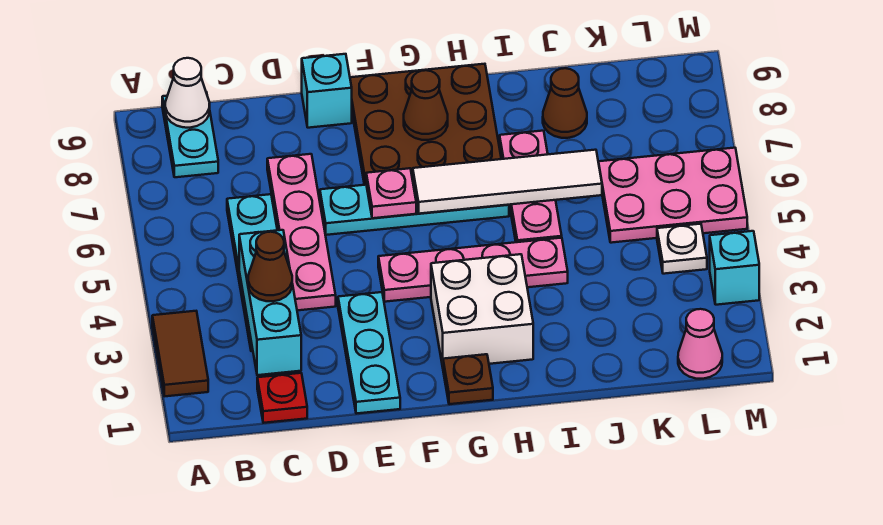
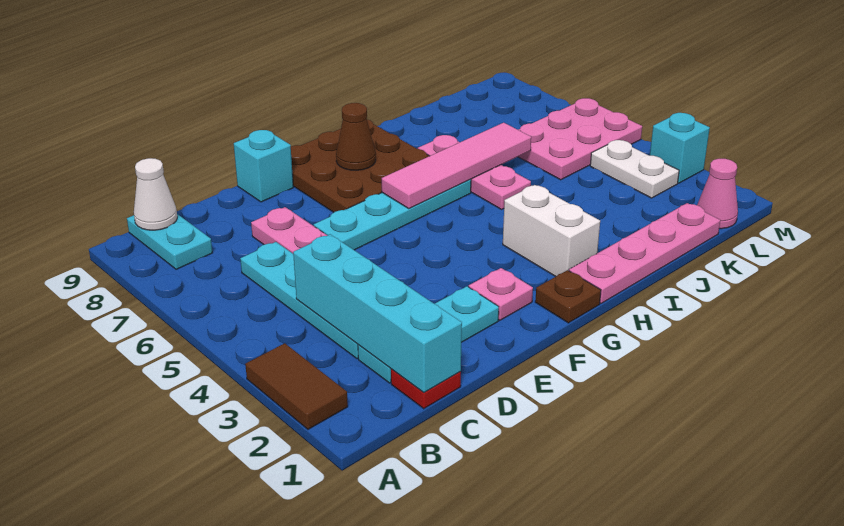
cyan brick C2:C4 level 2 -> cyan brick C1:C4 level 2
brown cone C3 level 3 -> none
cyan plate E1:E3 level 1 -> cyan plate C2:E2 level 1
pink plate F4:I4 level 1 -> pink plate H1:K1 level 1
pink plate F6 level 2 -> pink plate F2 level 1
white brick G2:H3 level 1 -> white brick H2:H3 level 1
white tile G6:J6 level 2 -> pink tile G6:J6 level 2
brown cone J8 level 1 -> none
white plate L4 level 1 -> white plate L3:L4 level 1

